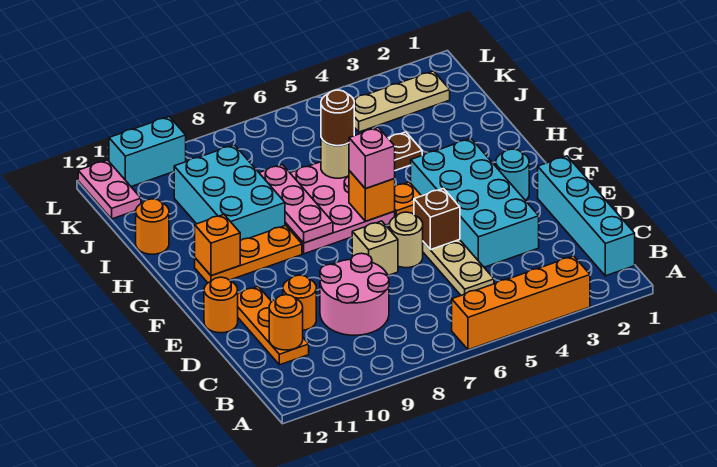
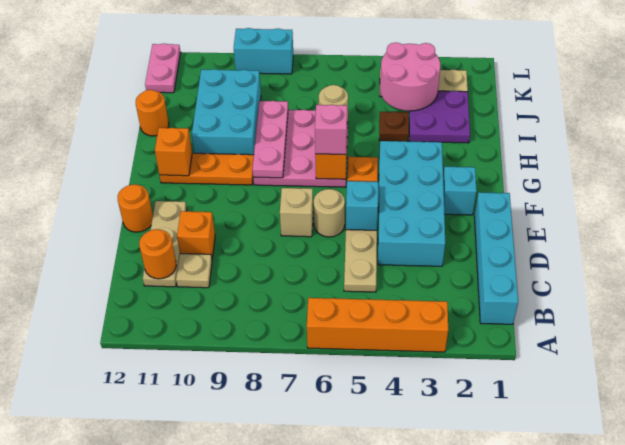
pink round brick C8:D9 level 1 -> pink round brick J3:K4 level 2
none -> tan plate C10 level 1
orange plate C11:E11 level 1 -> tan plate C11:E11 level 1
orange round brick D10 level 1 -> orange brick D10 level 1
brown brick E5 level 2 -> cyan brick E5 level 2
cyan round brick F2 level 1 -> cyan brick F2 level 1
none -> purple plate I2:J3 level 1
brown round brick I6 level 3 -> none
cyan brick L10:L11 level 1 -> cyan brick L8:L9 level 1

